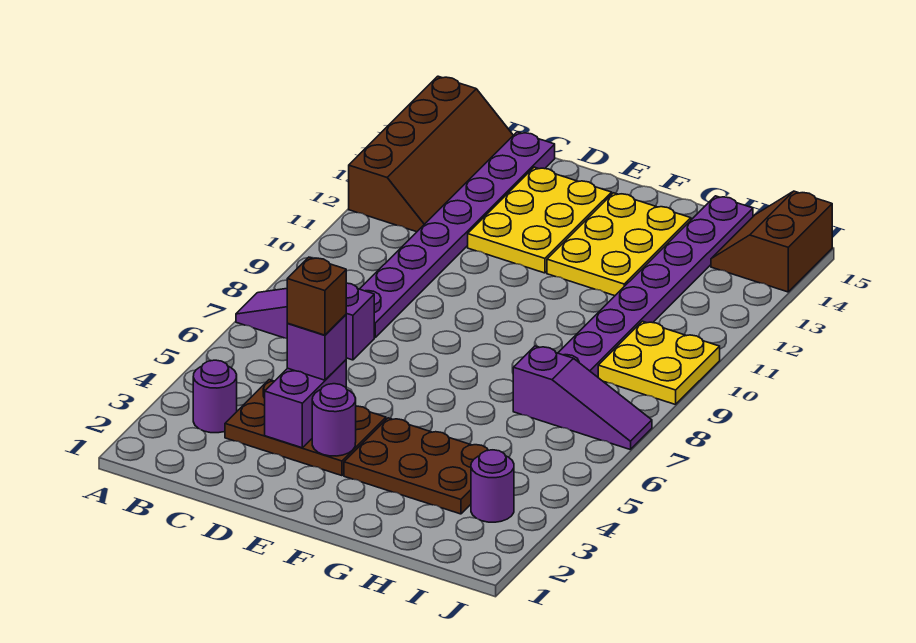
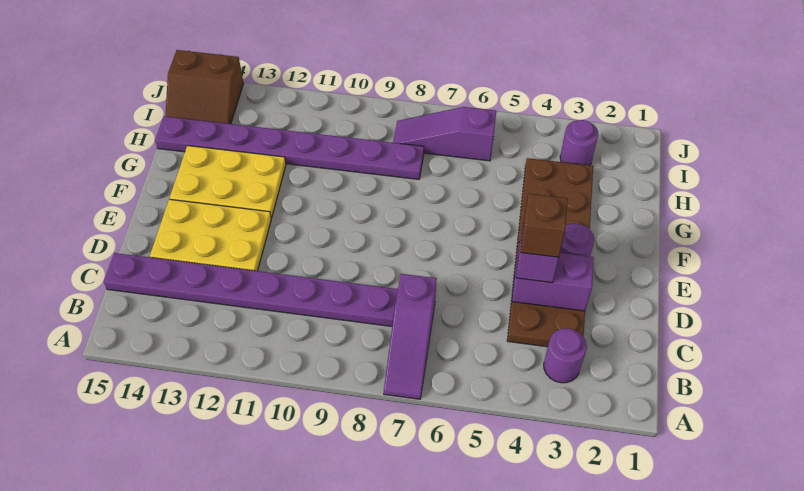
brown slope A12:B15 level 1 top A -> none
purple slope H7:J7 level 1 top H -> purple slope I6:I8 level 1 top 6
yellow plate I9:J10 level 1 -> none

